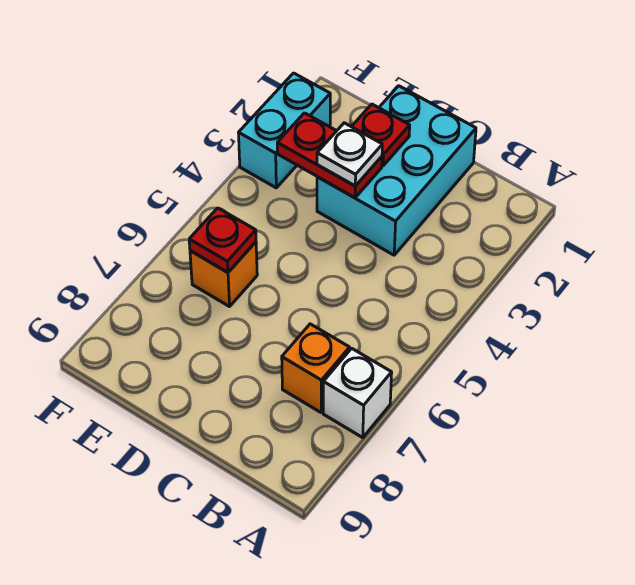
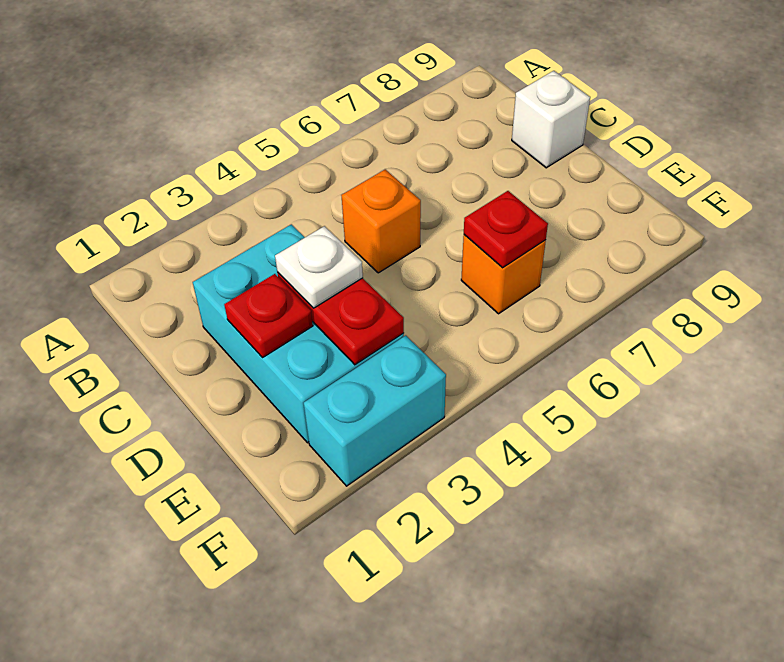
white brick A7 level 1 -> white brick C9 level 1
orange brick B7 level 1 -> orange brick C5 level 1
cyan brick C1:D3 level 1 -> cyan brick C2:E3 level 1

